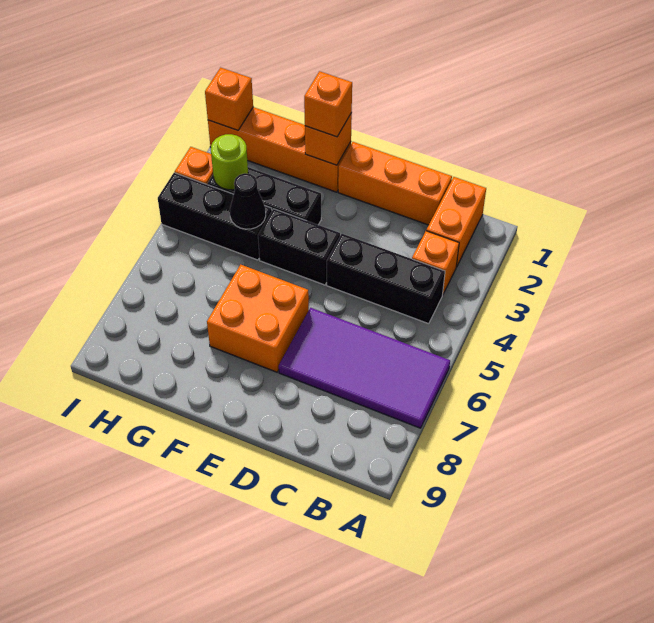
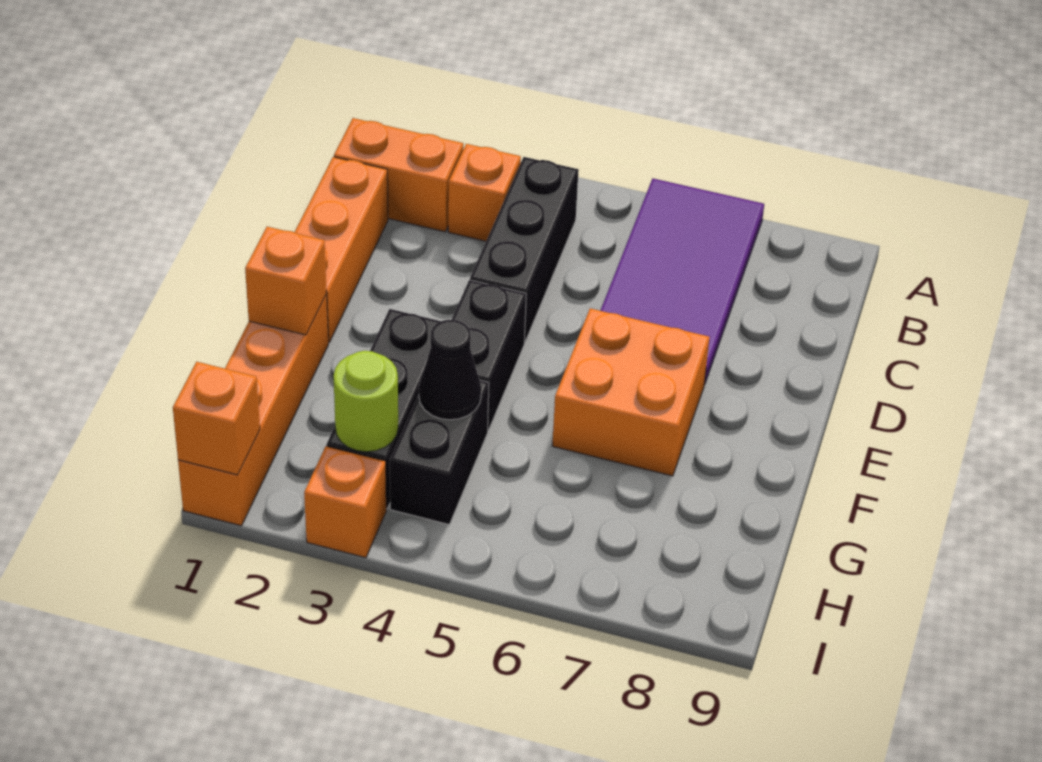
orange brick F1 level 3 -> none
black brick G4:I4 level 1 -> black brick G4:H4 level 1

